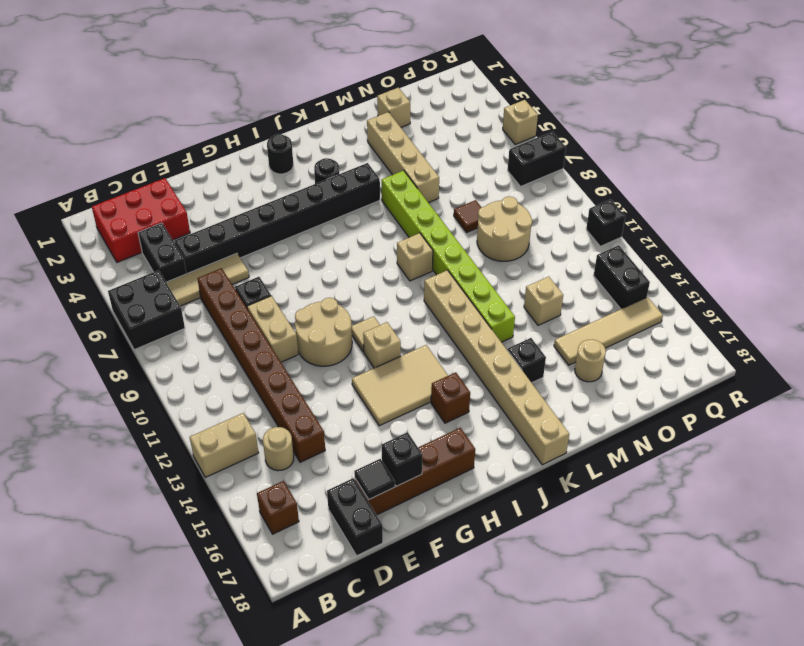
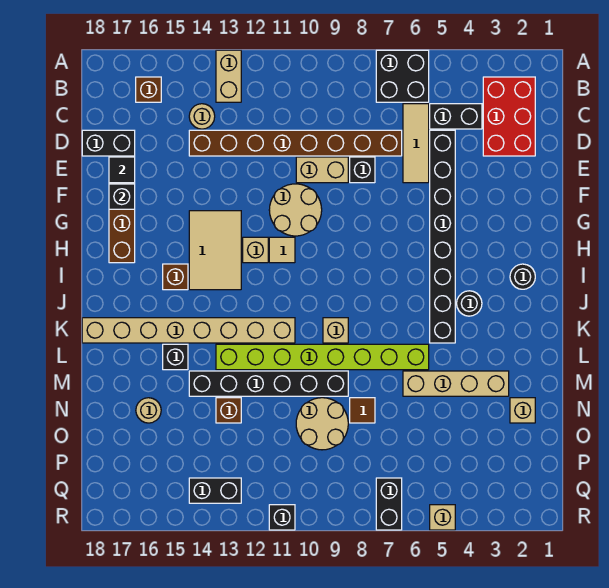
none -> black brick M9:M14 level 1
tan brick N13 level 1 -> brown brick N13 level 1
tan tile N15:Q15 level 1 -> none

